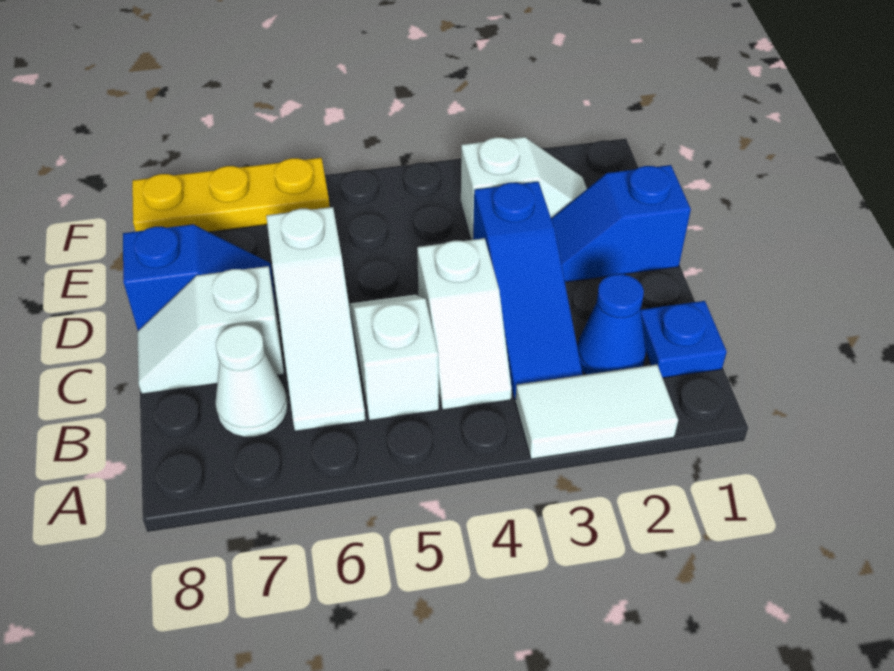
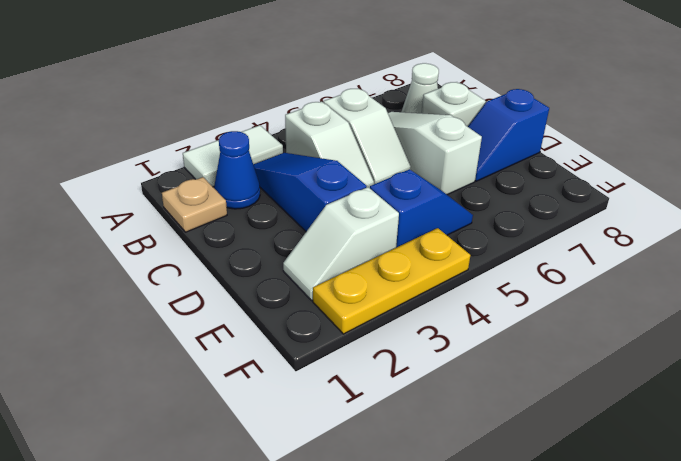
blue plate B1 level 1 -> tan plate B1 level 1
white slope B4:C4 level 1 top C -> white slope B4:C4 level 1 top B
blue slope D1:D2 level 1 top 1 -> blue slope E4:E5 level 1 top 4
yellow plate F6:F8 level 1 -> yellow plate F2:F4 level 1

